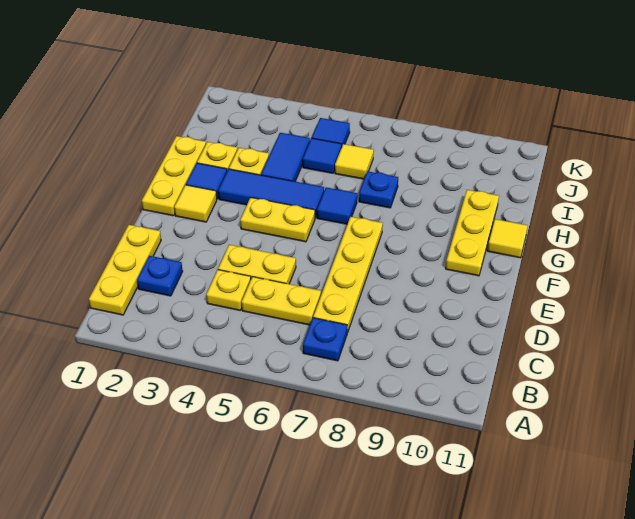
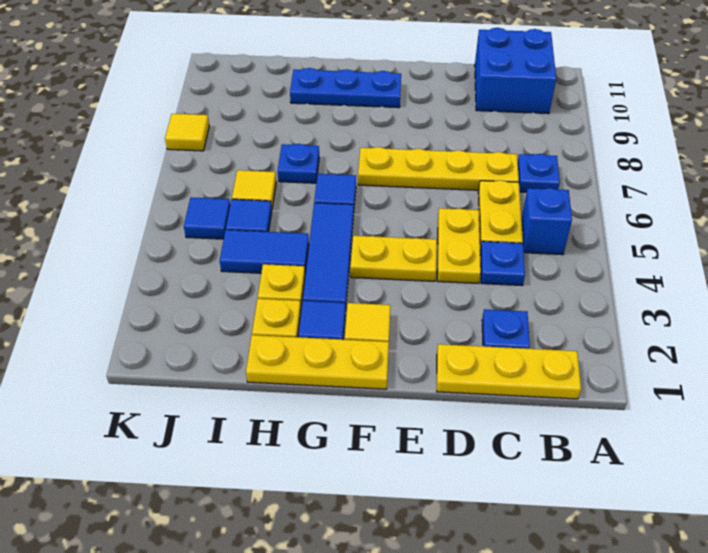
none -> blue brick B5 level 1
none -> blue brick B10:C11 level 1
yellow plate C4 level 1 -> blue plate C4 level 1
yellow plate F4:F5 level 1 -> yellow plate E4:F4 level 1
yellow plate F10:H10 level 1 -> blue plate F10:H10 level 1
yellow tile G11 level 1 -> yellow tile K8 level 1

